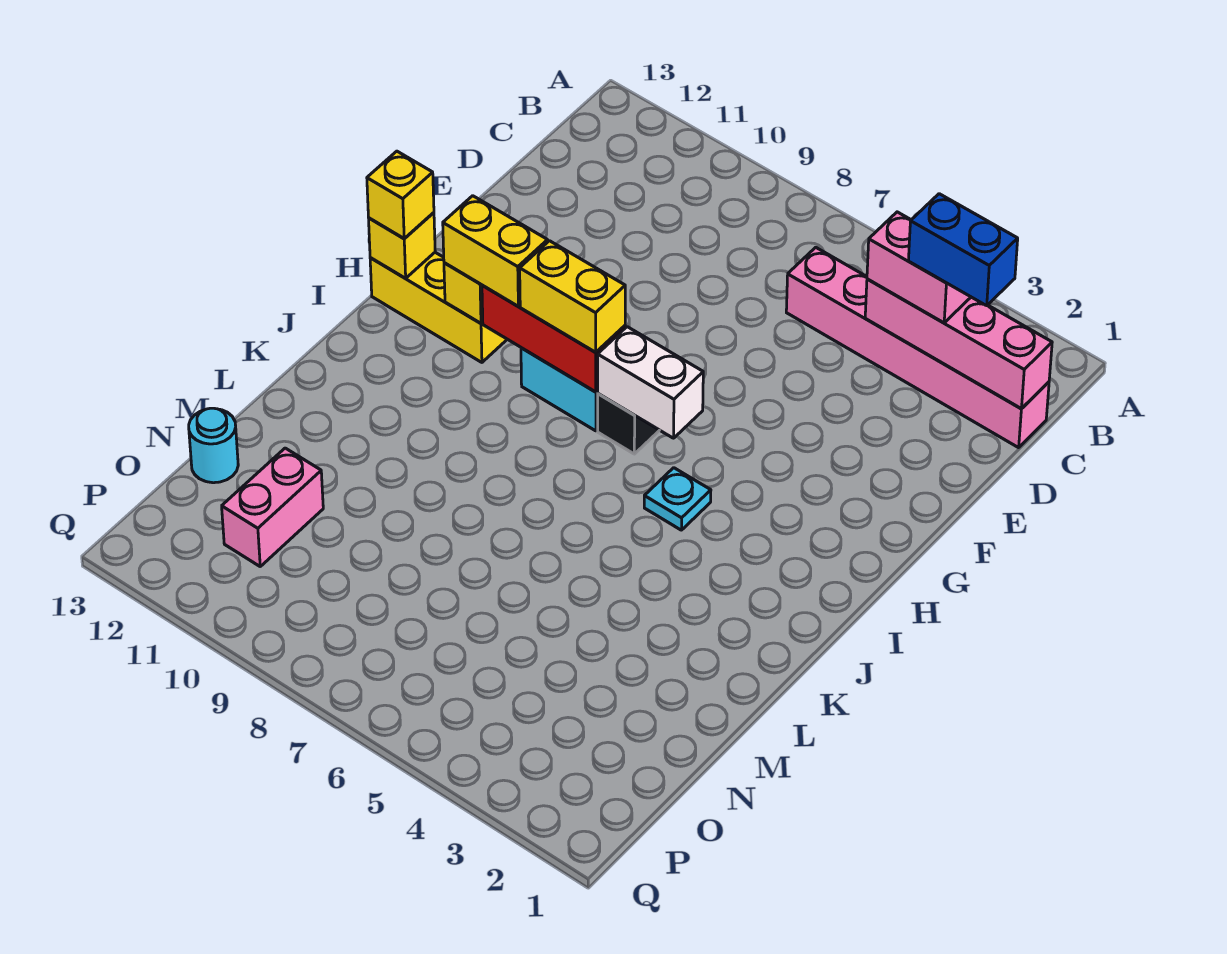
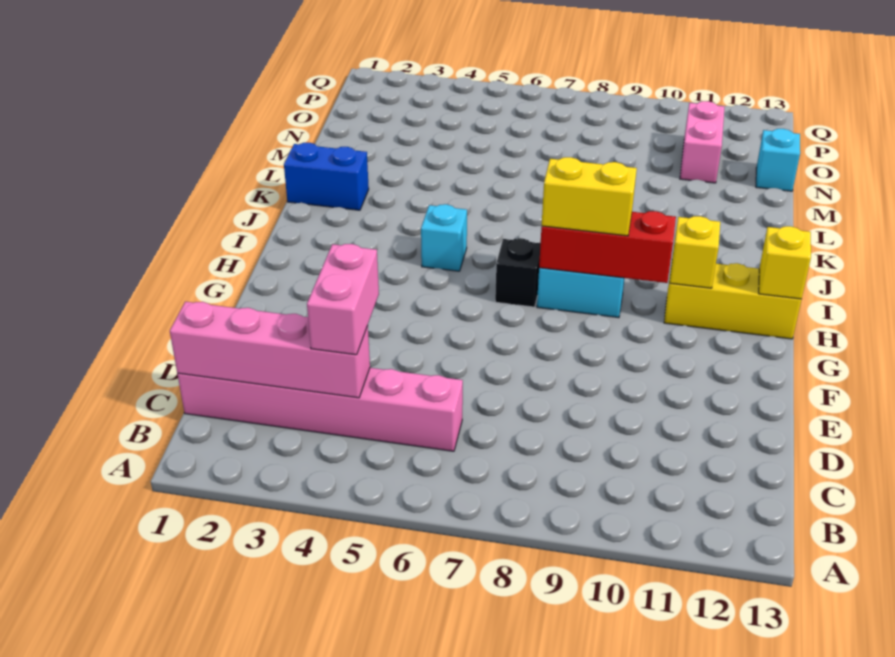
blue brick C2:C3 level 4 -> blue brick K1:K2 level 1
pink brick C3:C4 level 3 -> pink brick C4:D4 level 3
white brick H6:H7 level 2 -> none
yellow brick H10:H11 level 3 -> none
yellow brick H13 level 3 -> none
cyan plate I5 level 1 -> cyan brick I5 level 1
cyan round brick N13 level 1 -> cyan brick N13 level 1

